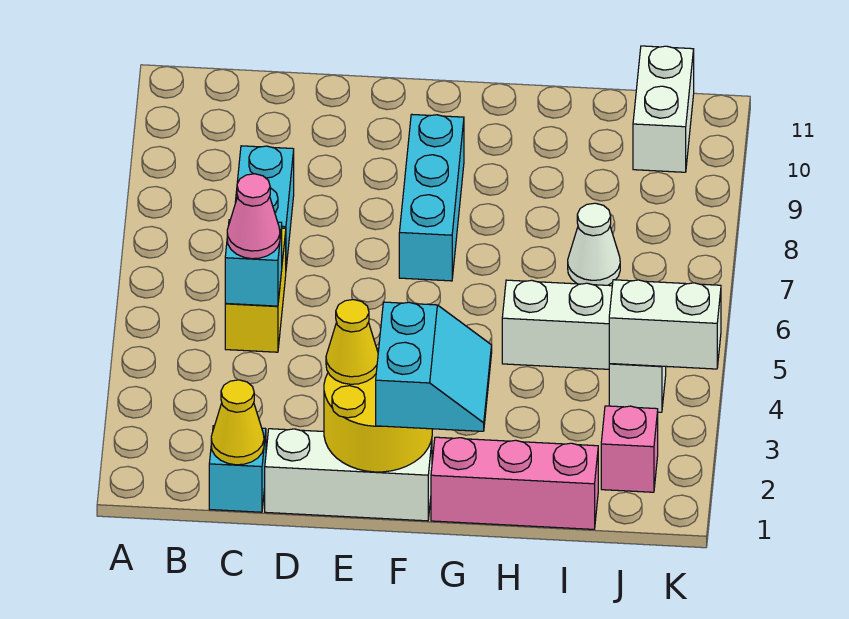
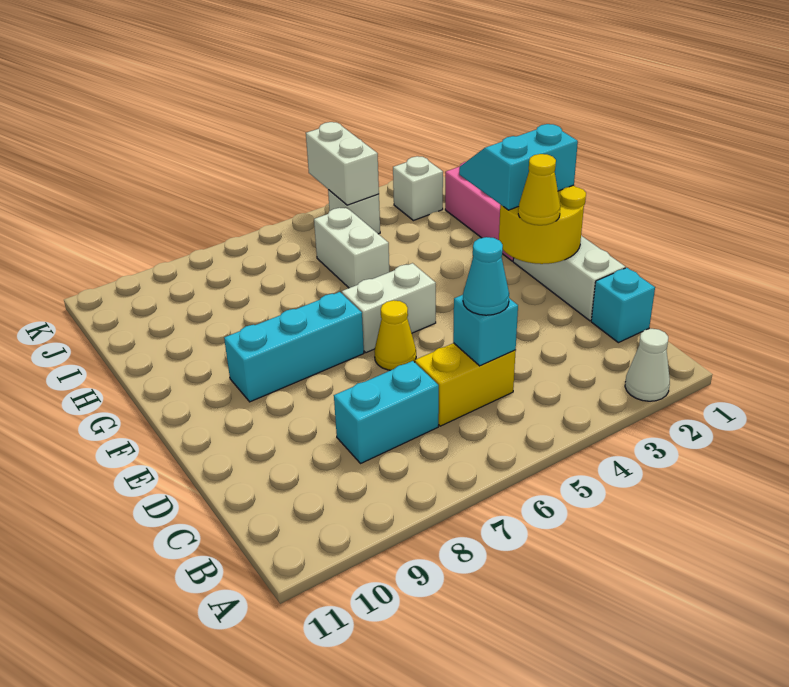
yellow cone C1 level 2 -> yellow cone E6 level 1
pink cone C5 level 3 -> cyan cone C5 level 3
white cone I7 level 1 -> white cone A2 level 1
pink brick J2 level 1 -> white brick J2 level 1
white brick J10:J11 level 1 -> white brick F5:F6 level 1

